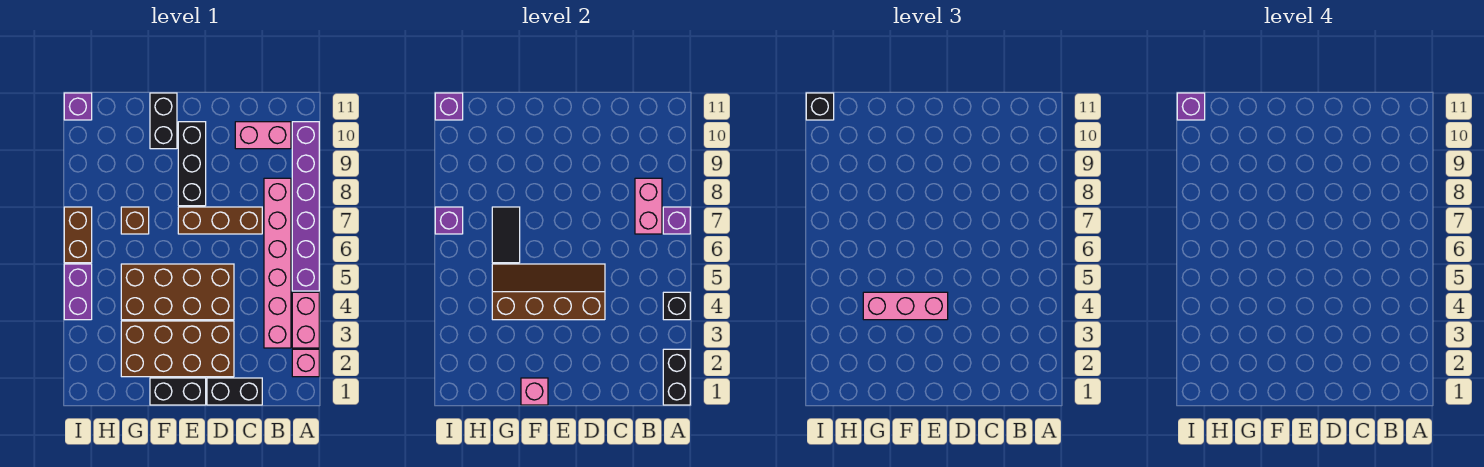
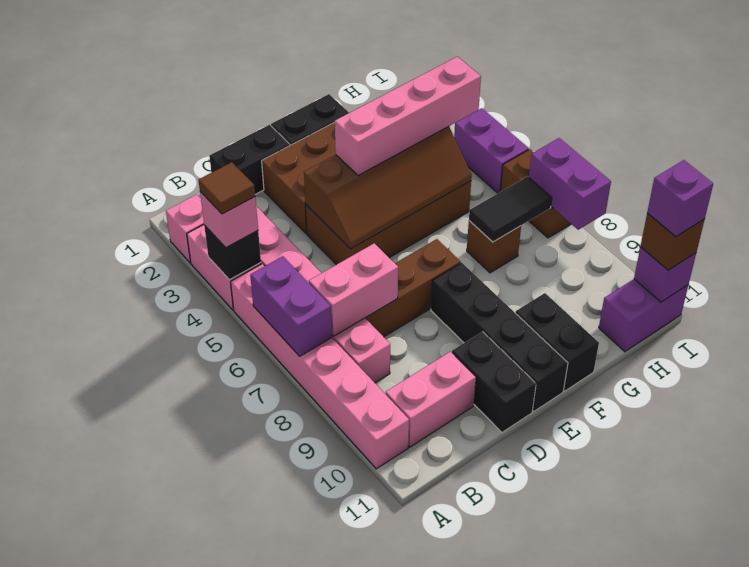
black brick A1:A2 level 2 -> black brick D10:D11 level 1
none -> brown tile A4 level 4
purple brick A5:A10 level 1 -> pink brick A5:A10 level 1
purple brick A7 level 2 -> purple brick A6:A7 level 2
pink brick B7:B8 level 2 -> pink brick B7:C7 level 2
pink brick E4:G4 level 3 -> pink brick E4:H4 level 3
black brick E8:E10 level 1 -> black brick E8:E11 level 1
pink brick F1 level 2 -> pink brick A4 level 3
black tile G6:G7 level 2 -> black tile G7:H7 level 2
purple brick I7 level 2 -> purple brick I7:I8 level 2
purple brick I11 level 1 -> purple brick H11:I11 level 1
black brick I11 level 3 -> brown brick I11 level 3

